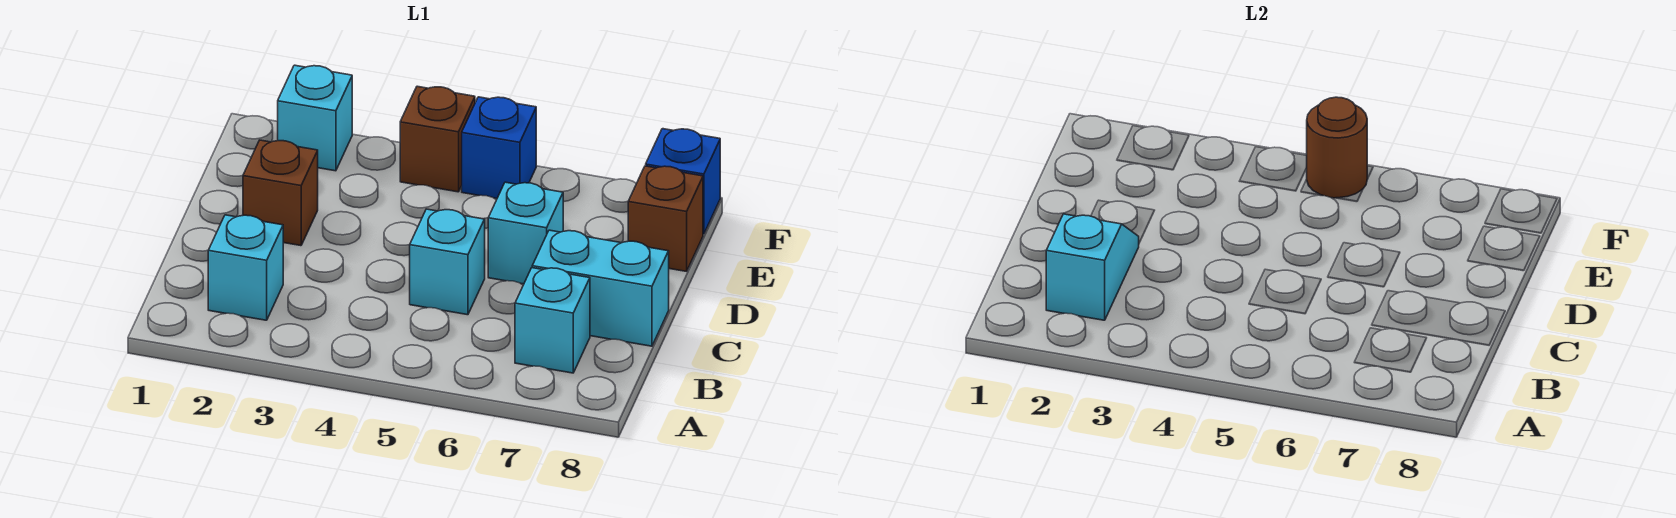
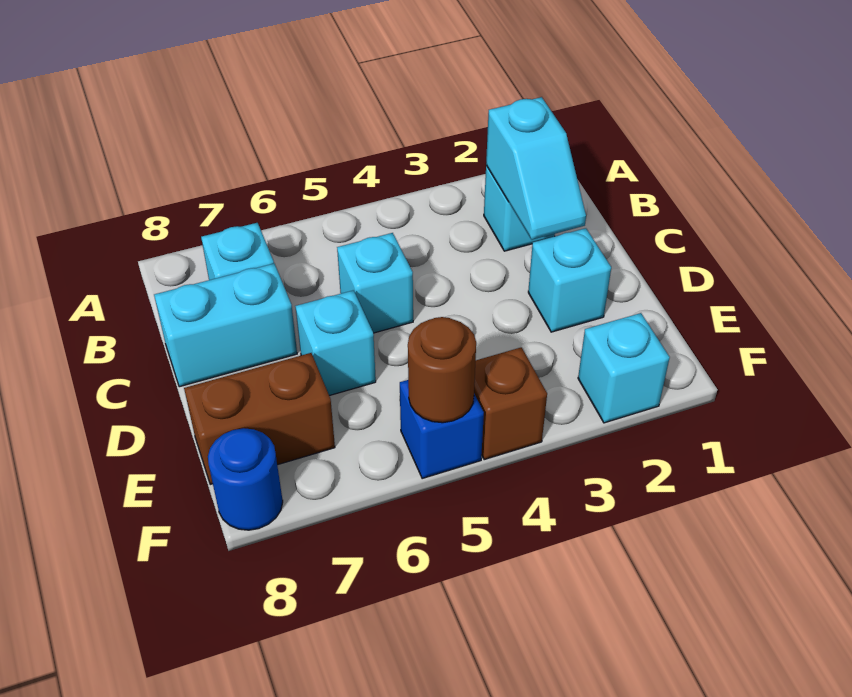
brown brick D2 level 1 -> cyan brick D2 level 1
brown brick E8 level 1 -> brown brick E7:E8 level 1
blue brick F8 level 1 -> blue round brick F8 level 1

